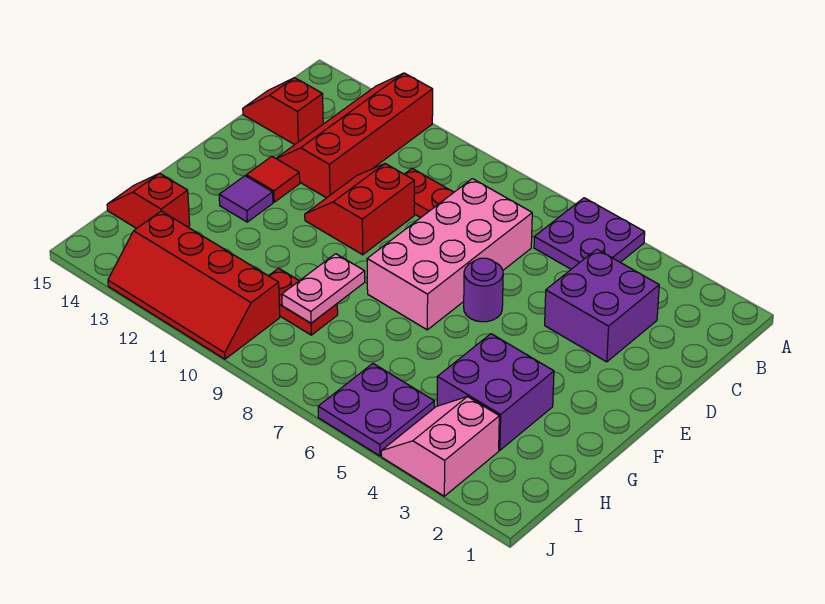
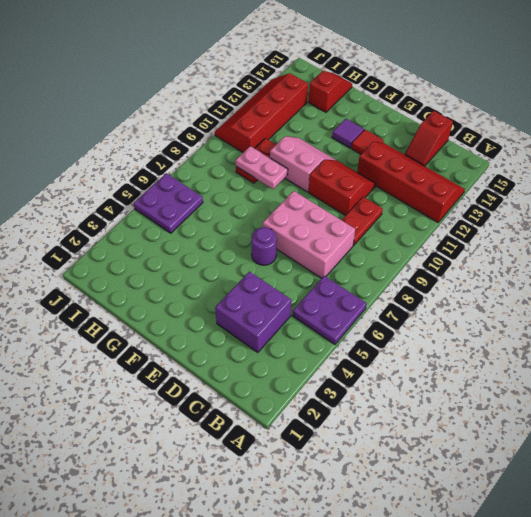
pink brick C7:F8 level 1 -> pink brick C7:E8 level 1
red slope C14:C15 level 1 top 14 -> red slope C14:C15 level 1 top 15
purple brick G3:H4 level 1 -> none
pink slope I3:J4 level 1 top 3 -> pink slope F10:G11 level 1 top 10

